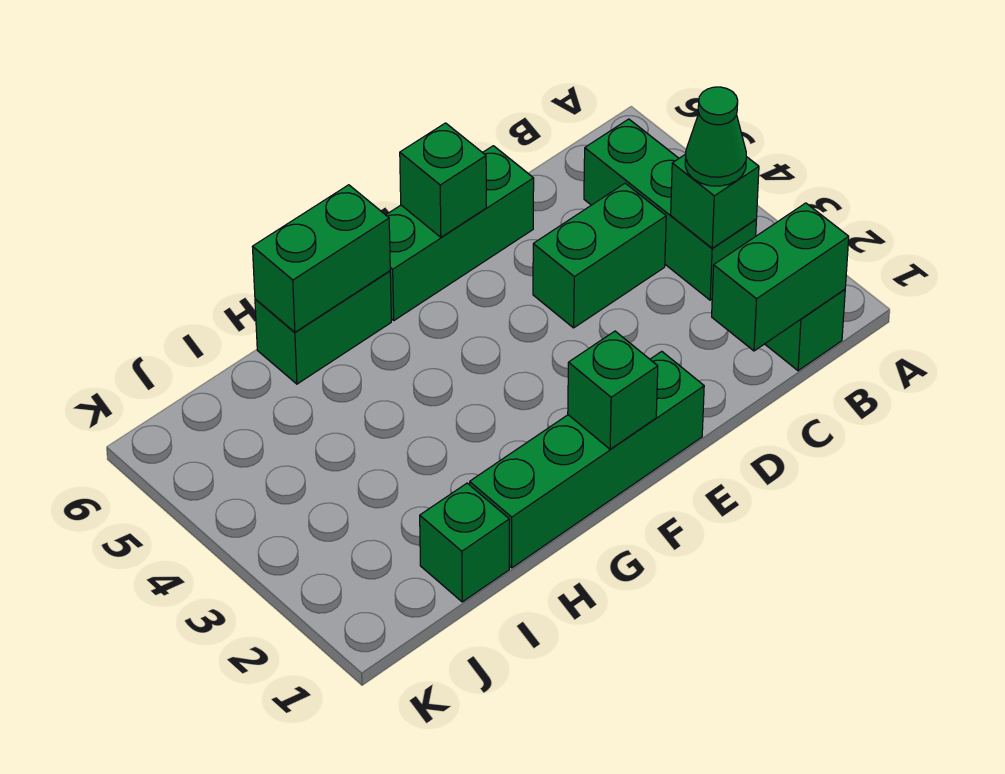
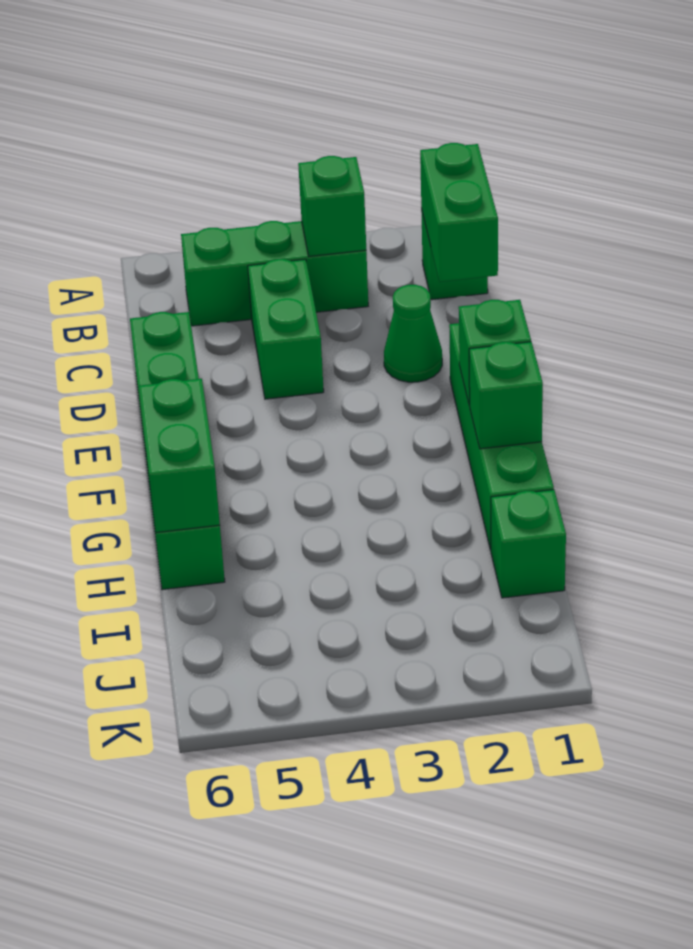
green cone B3 level 3 -> green cone D2 level 1
green brick E6 level 2 -> green brick G1 level 2

